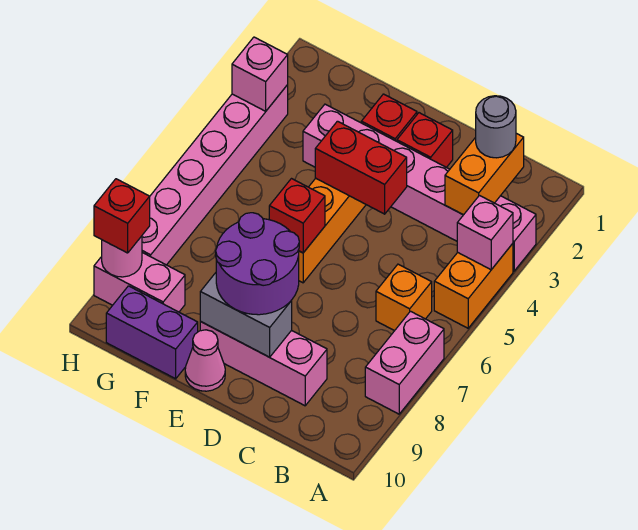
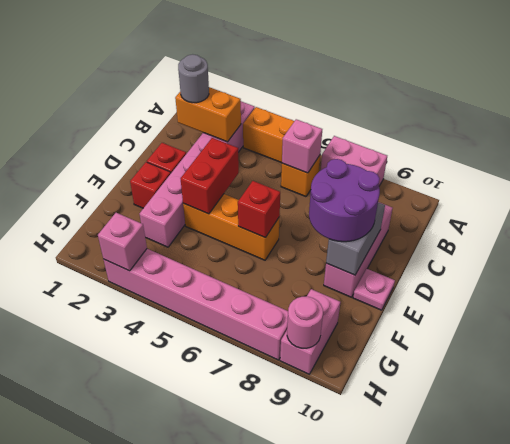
pink brick A4 level 2 -> pink brick B6 level 2
pink cone E10 level 1 -> pink plate E10 level 1
purple brick F10:G10 level 1 -> none
red brick H9 level 3 -> none

